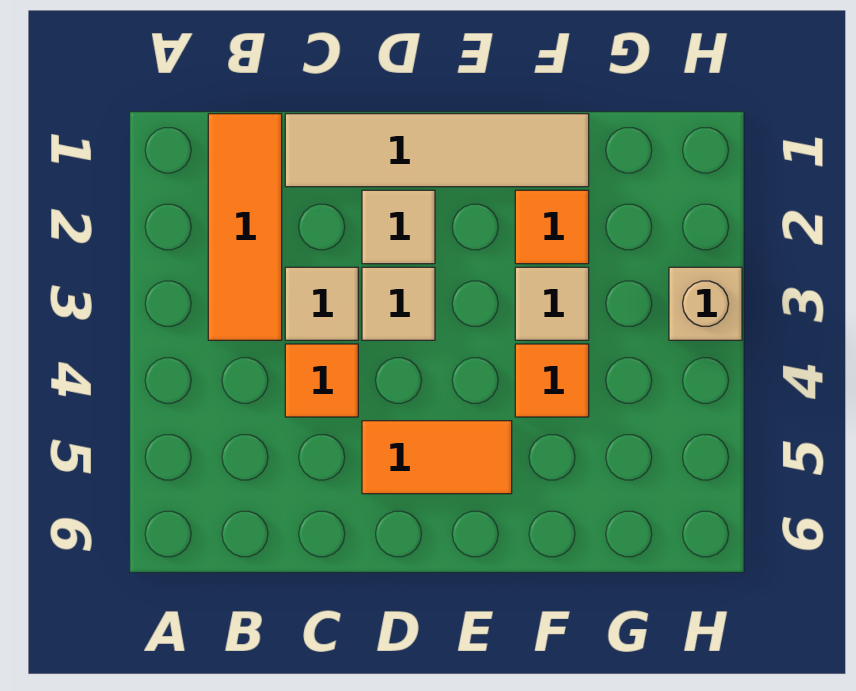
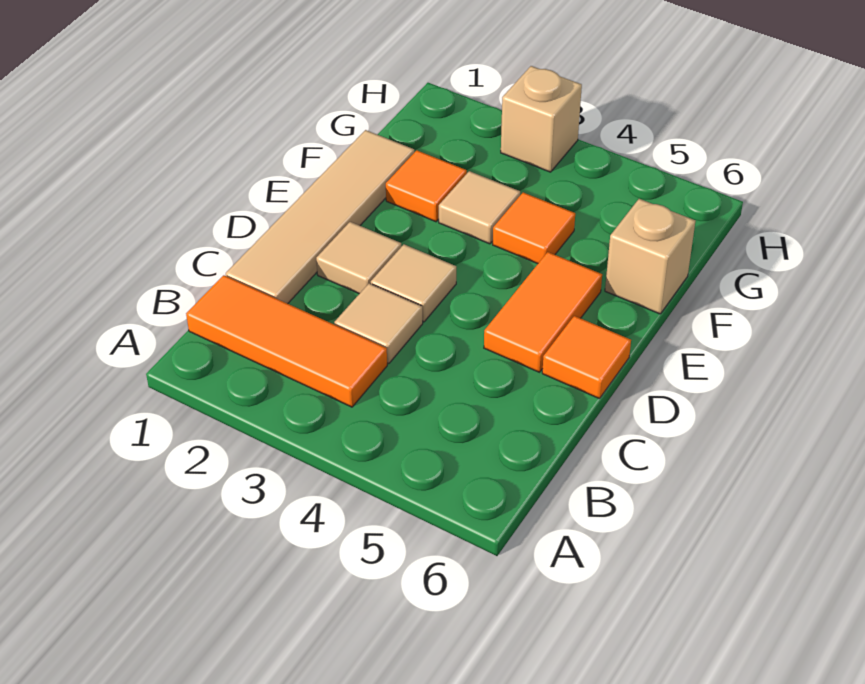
orange tile C4 level 1 -> orange tile D6 level 1
none -> tan brick F6 level 1

